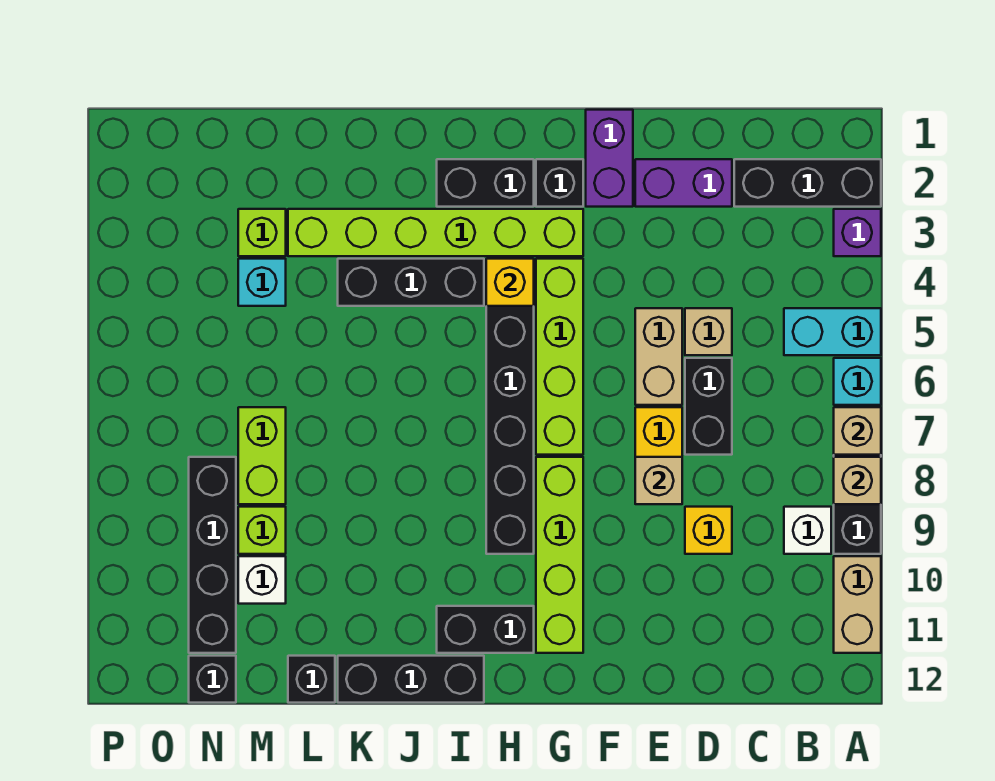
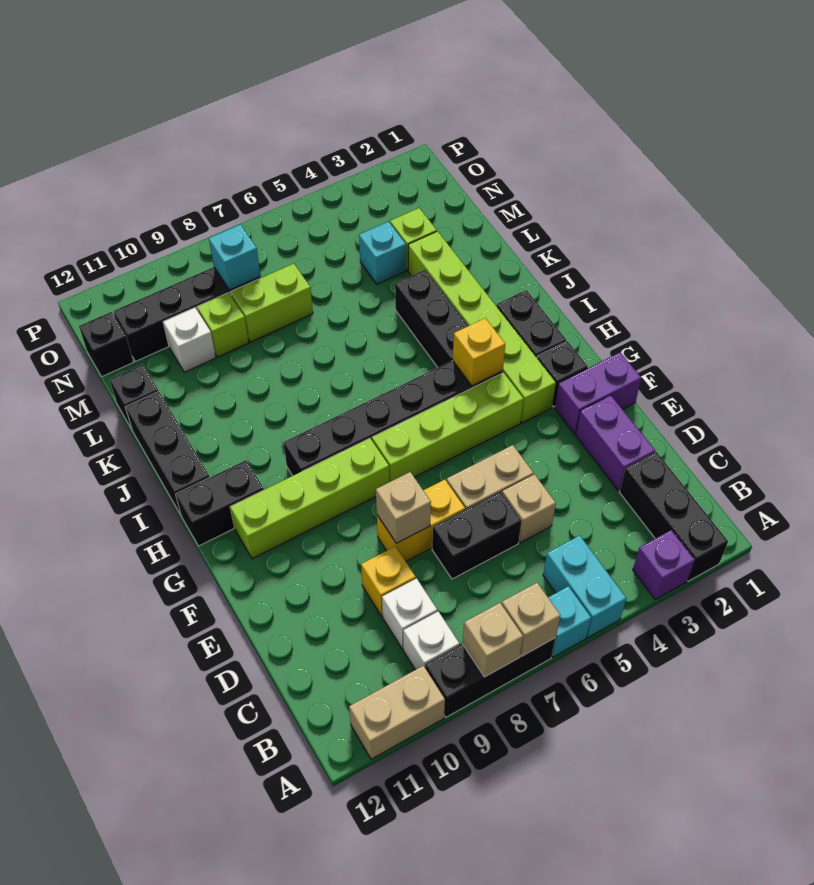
none -> white brick C9 level 1
black brick H11:I11 level 1 -> black brick H11:H12 level 1
none -> cyan brick N8 level 2

